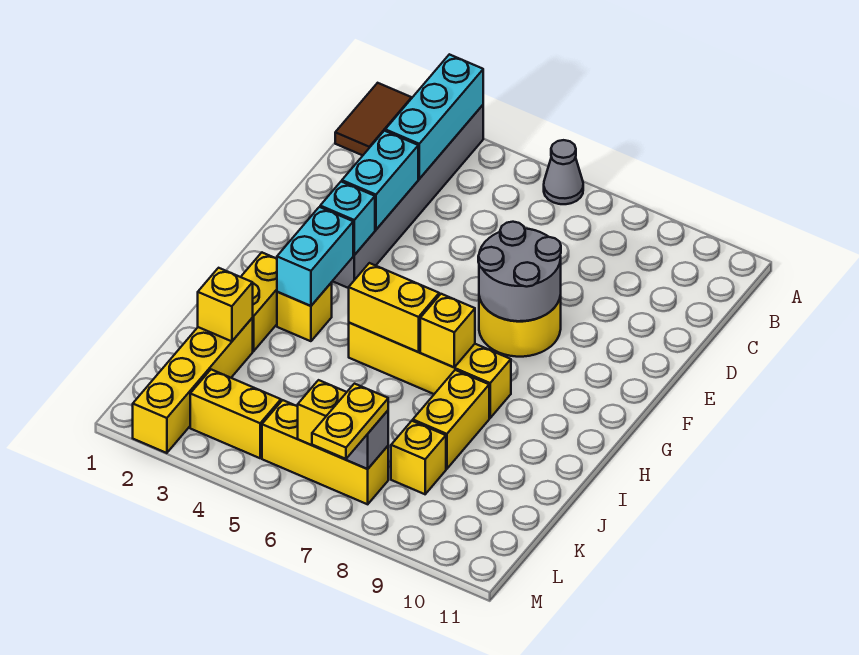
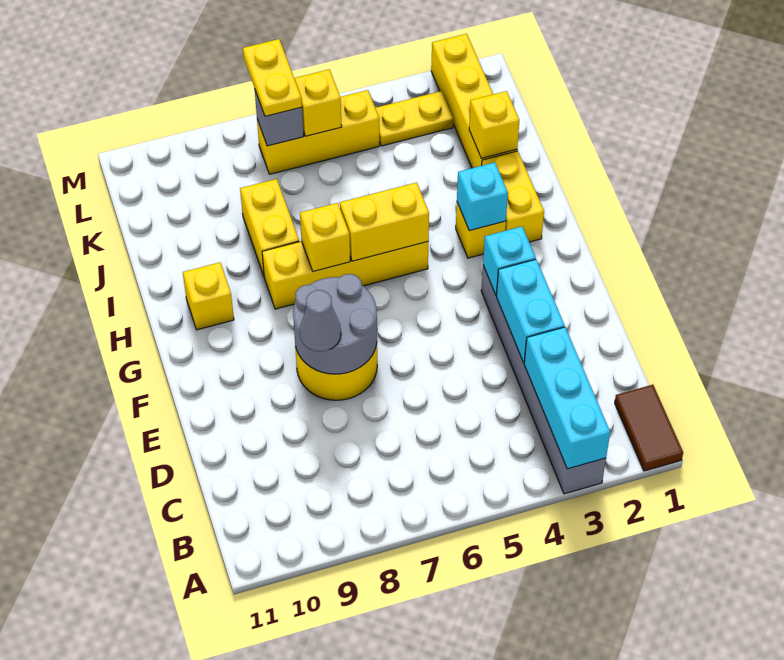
grey cone A6 level 1 -> grey cone E8 level 3
cyan brick G3:H3 level 2 -> cyan brick H3 level 2
yellow brick K8 level 1 -> yellow brick H10 level 1
yellow brick L3:L4 level 1 -> yellow plate L3:L4 level 1

